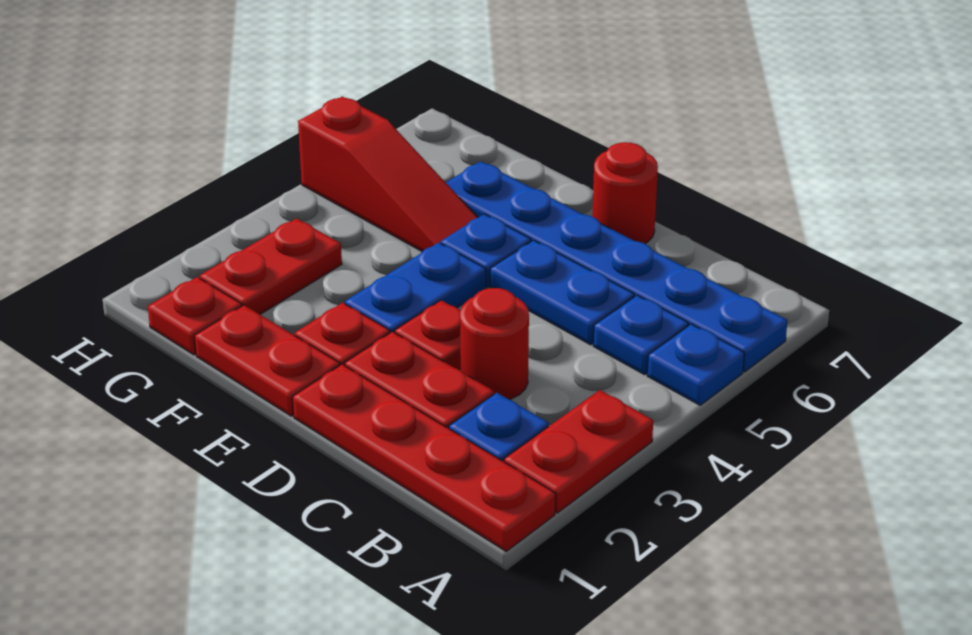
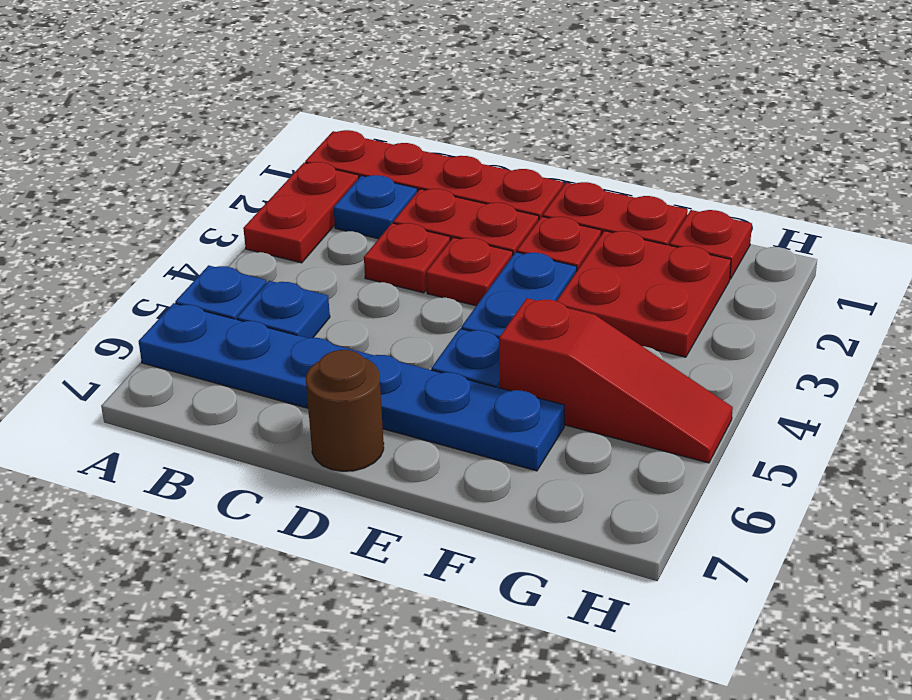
red round brick C3 level 1 -> red plate C3 level 1
blue plate C5:D5 level 1 -> none
red round brick D7 level 1 -> brown round brick D7 level 1
red slope F5:H5 level 1 top H -> red slope F5:H5 level 1 top F
red plate G2:G3 level 1 -> red plate F2:G3 level 1

